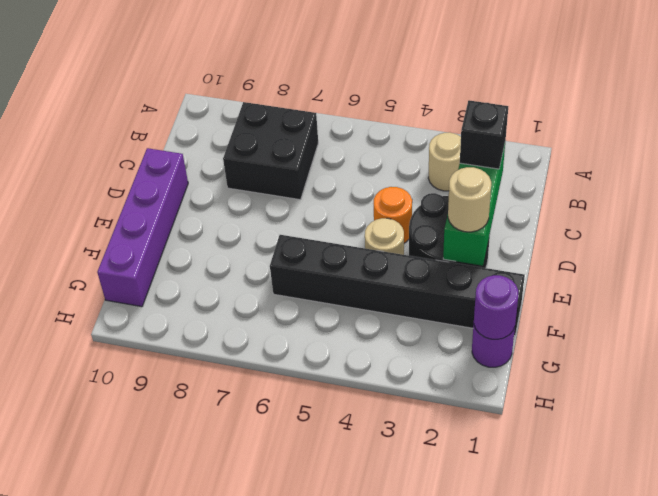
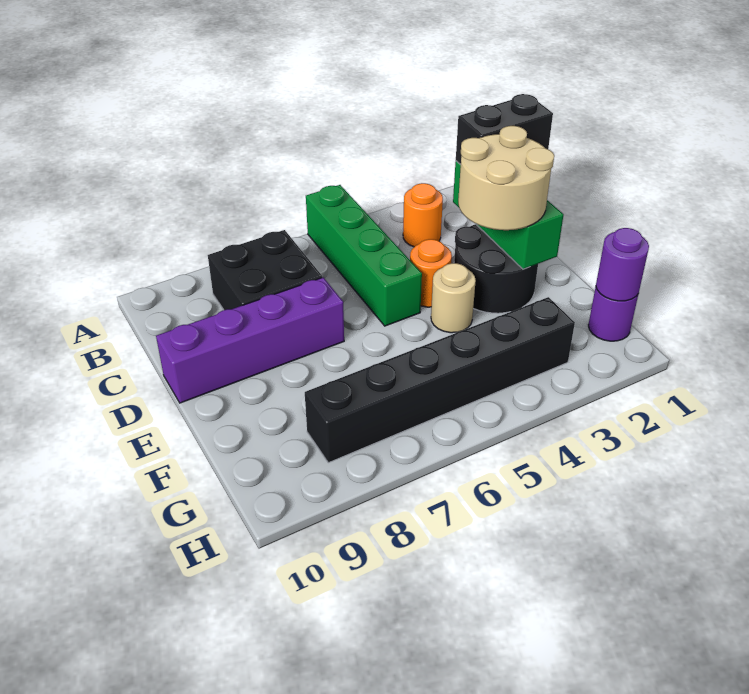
none -> green brick A5:D5 level 1
tan round brick B3 level 1 -> orange round brick B3 level 1
black brick C2 level 3 -> black brick C1:C2 level 3
purple brick D10:G10 level 1 -> purple brick D7:D10 level 1
tan round brick E2 level 3 -> tan round brick D2:E3 level 3
black brick F1:F6 level 1 -> black brick G3:G8 level 1

